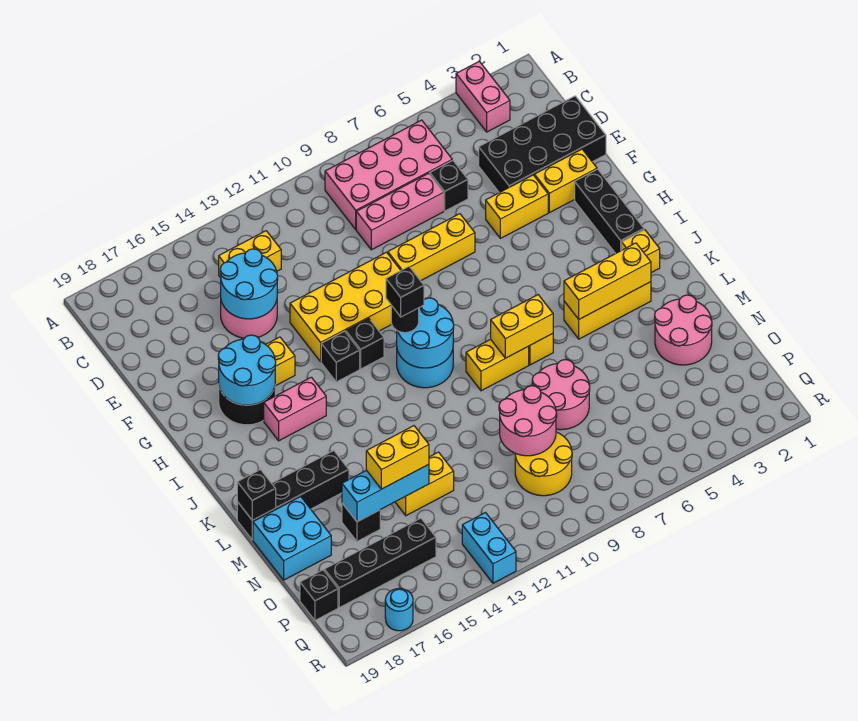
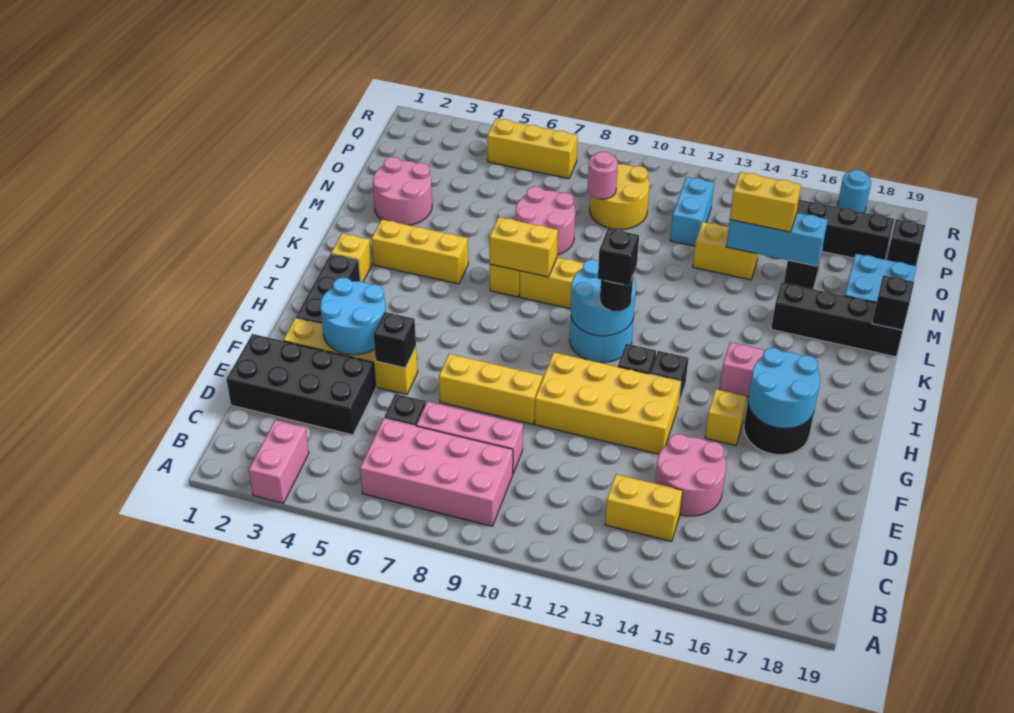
cyan round brick D14:E15 level 2 -> cyan round brick F3:G4 level 2
none -> black brick F5 level 2
yellow brick K3:K5 level 2 -> yellow brick Q5:Q7 level 1
pink round brick N9:O10 level 2 -> pink round brick O9 level 2
cyan brick Q13:R13 level 1 -> cyan brick O12:P12 level 1

